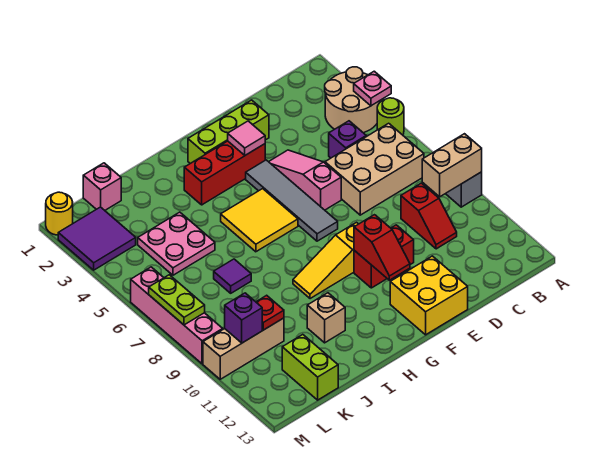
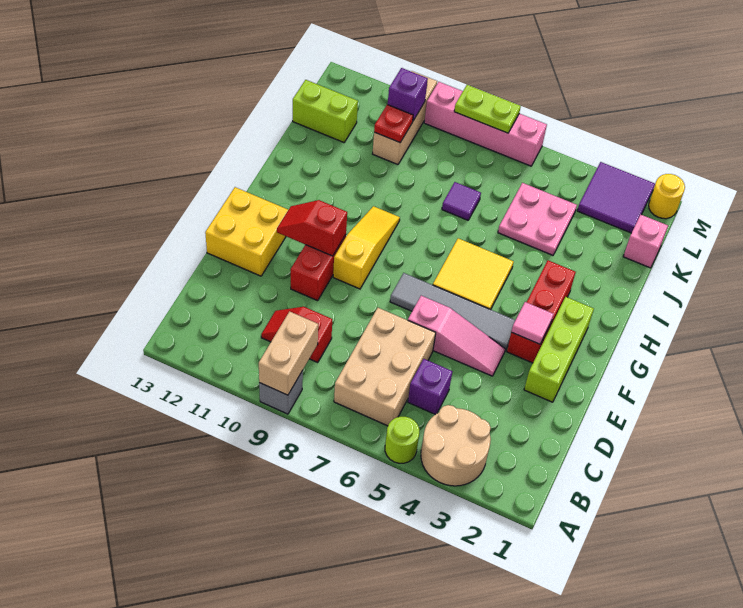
pink plate A4 level 2 -> none
tan brick I11 level 1 -> none

